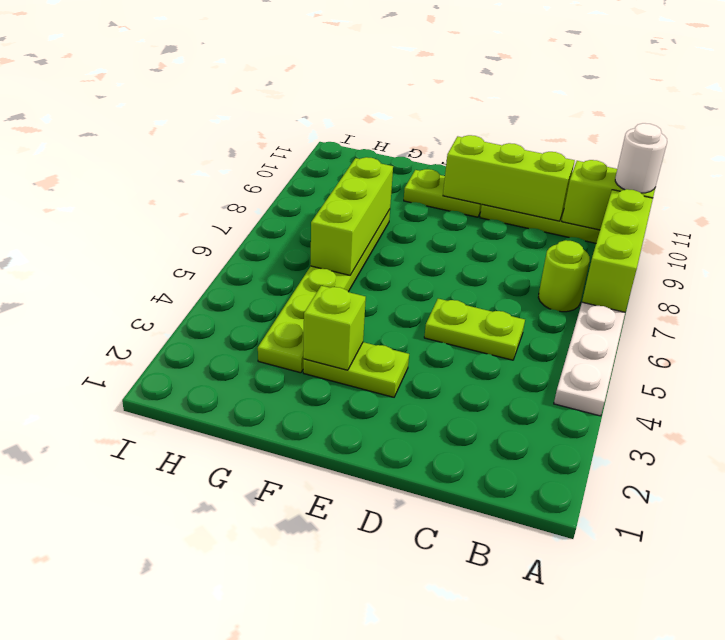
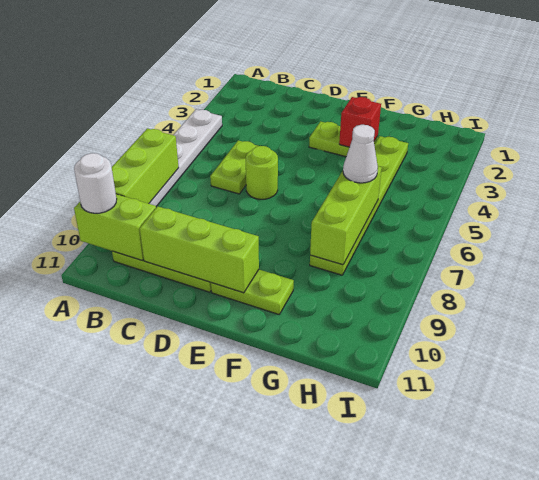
lime round brick B7 level 1 -> lime round brick D6 level 1
lime plate C5:D5 level 1 -> lime plate C5:C6 level 1
lime brick F3 level 2 -> red brick F3 level 2
none -> white cone G6 level 3

